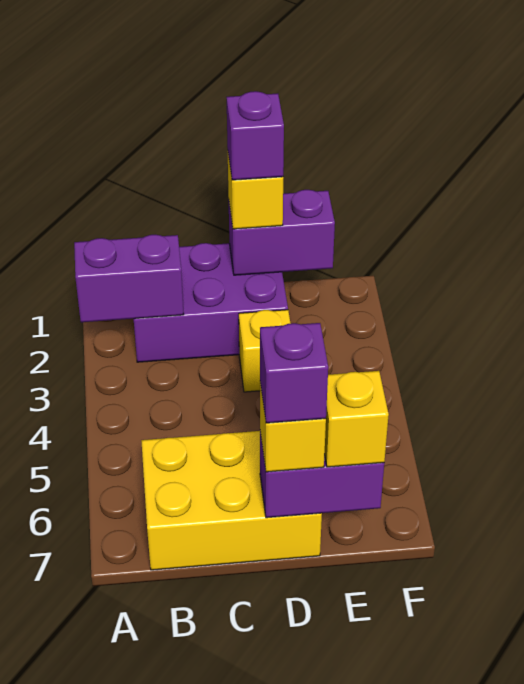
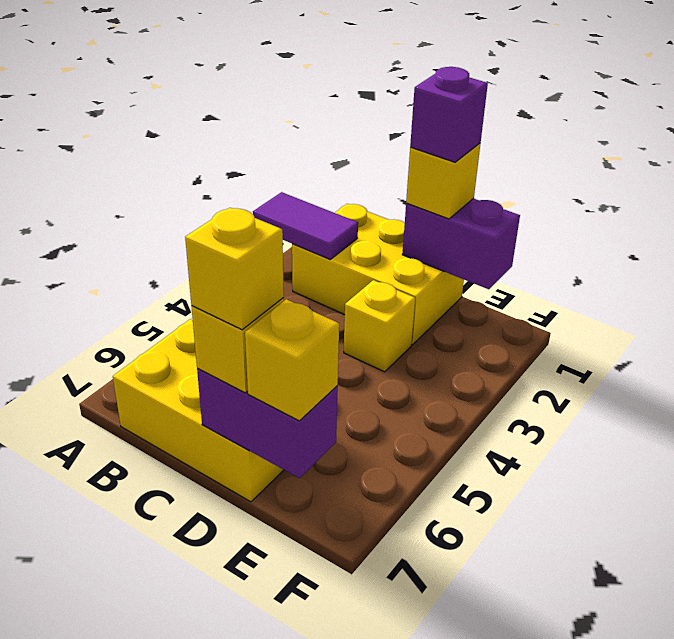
purple brick A2:B2 level 2 -> purple tile A2:B2 level 2
purple brick B1:D2 level 1 -> yellow brick B1:D2 level 1
purple brick D7 level 4 -> yellow brick D7 level 4

